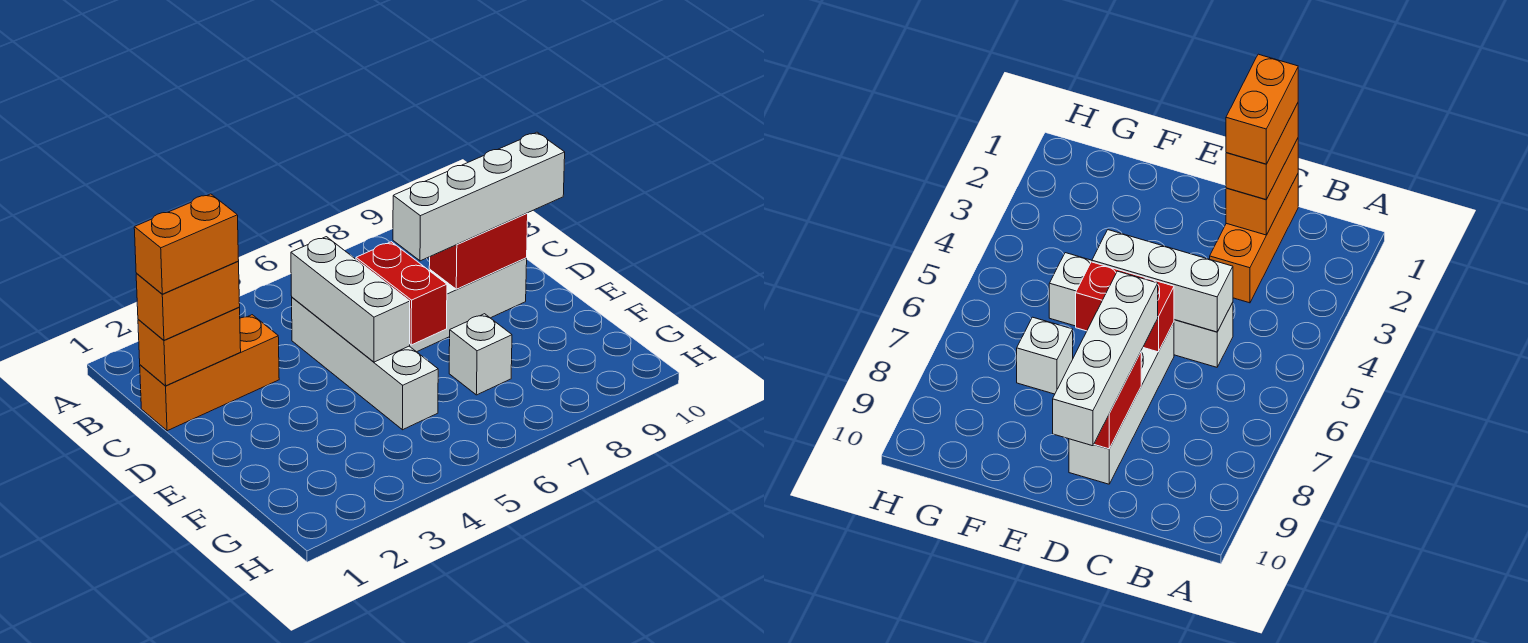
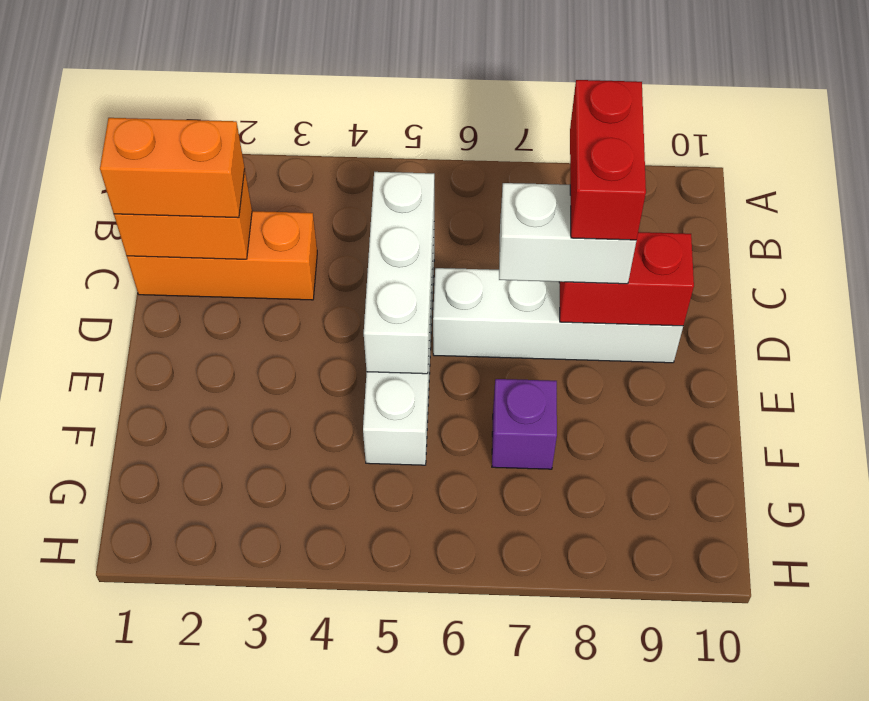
orange brick C1:C2 level 4 -> none
red brick D6:E6 level 2 -> red brick C8:D8 level 4
white brick D7:D10 level 3 -> white brick D7:D8 level 3
white brick F7 level 1 -> purple brick F7 level 1

